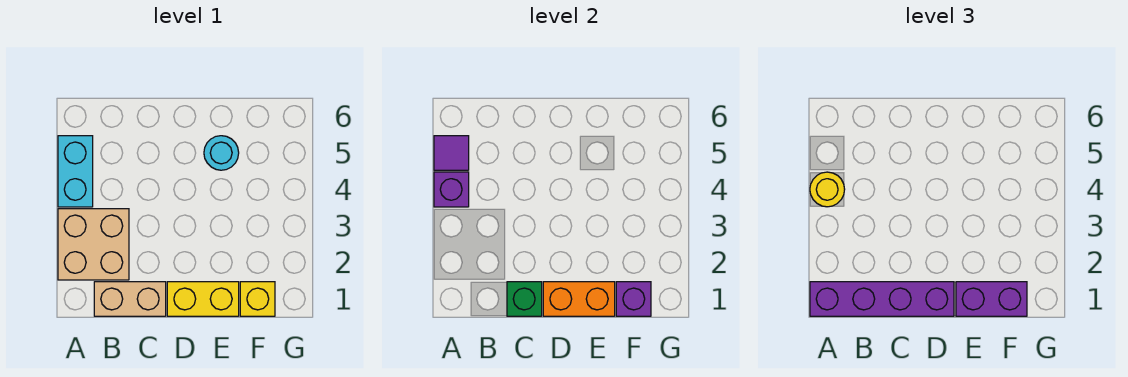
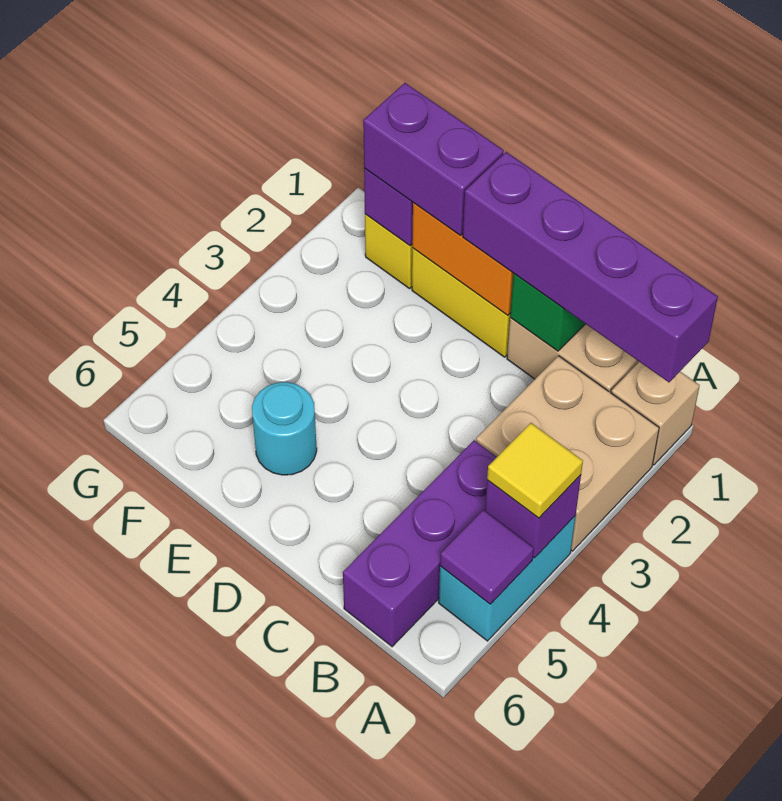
none -> tan brick A1 level 1
yellow round brick A4 level 3 -> yellow tile A4 level 3
none -> purple brick B4:B6 level 1

